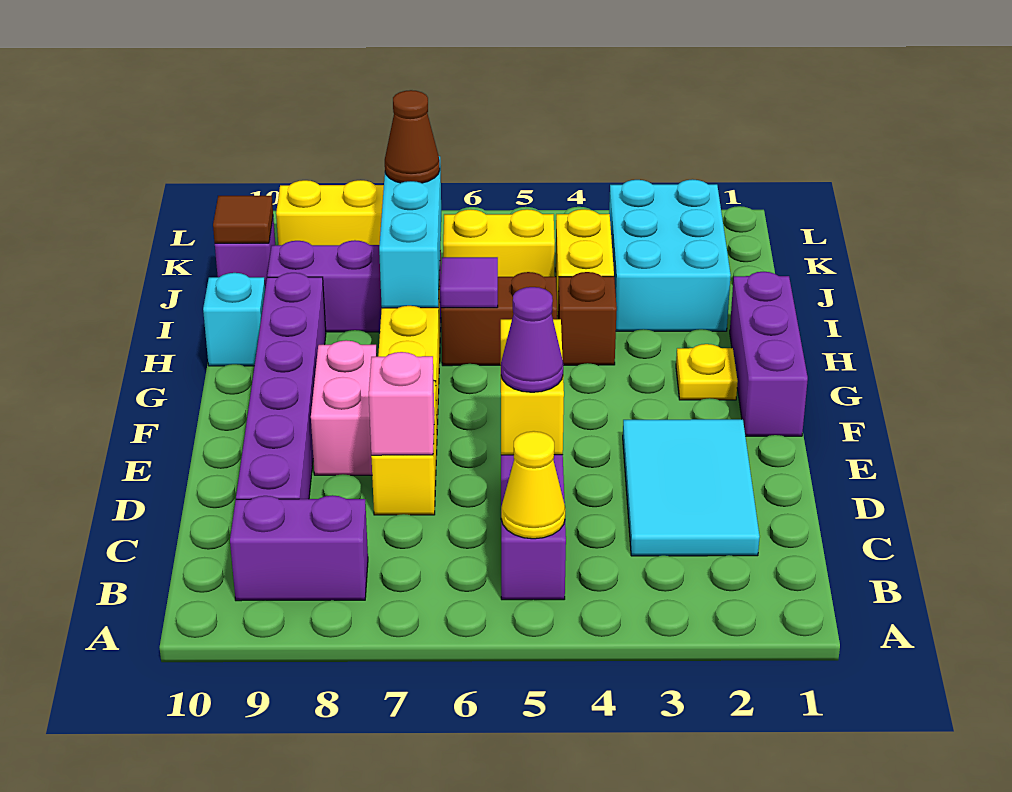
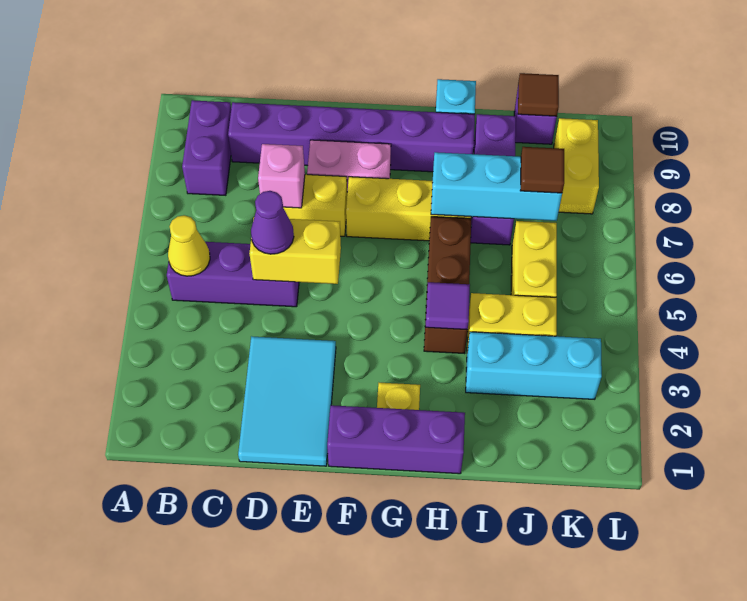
cyan tile C2:E3 level 1 -> cyan tile D1:E3 level 1
purple tile H6 level 2 -> purple tile H4 level 2
cyan brick I2:K3 level 1 -> cyan brick I3:K3 level 1
brown cone J7 level 3 -> brown tile J7 level 3

